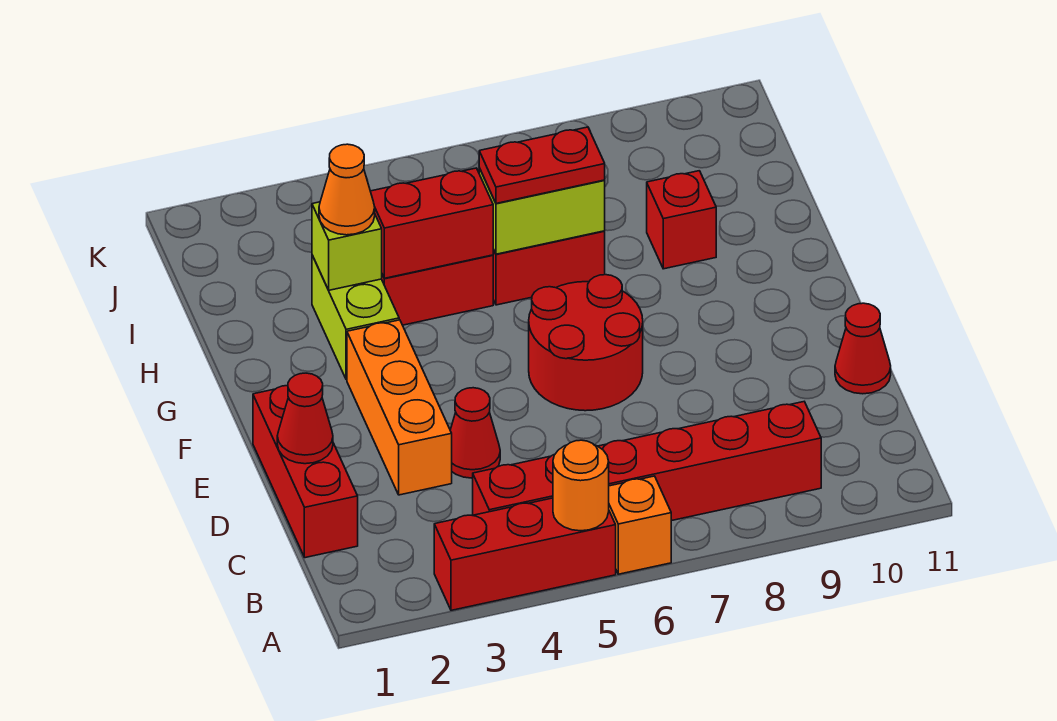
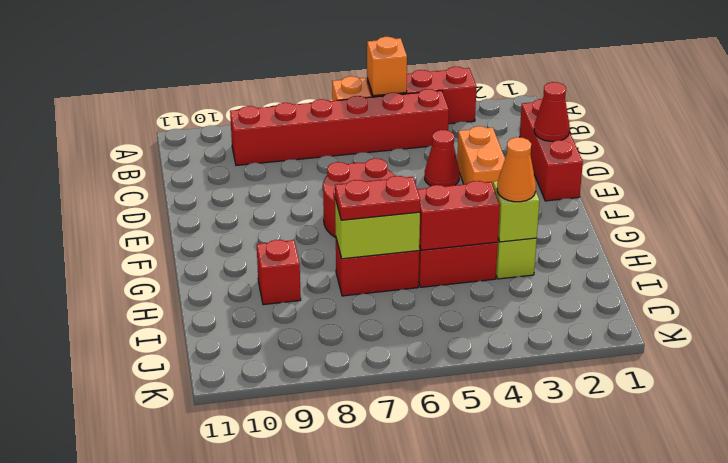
orange round brick A5 level 2 -> orange brick A5 level 2
orange brick D3:F3 level 1 -> orange brick D3:E3 level 1
red cone D11 level 1 -> none

